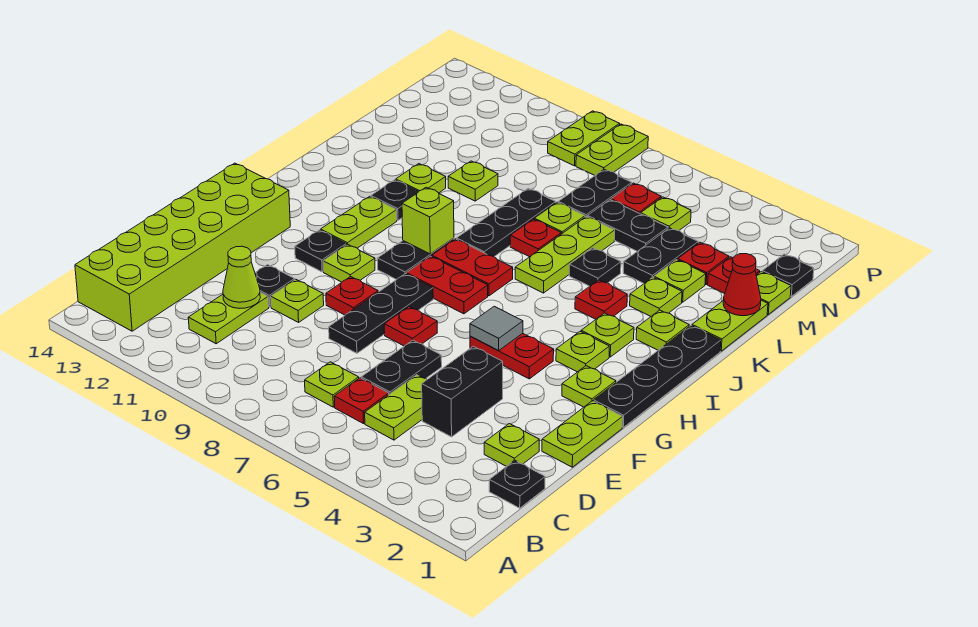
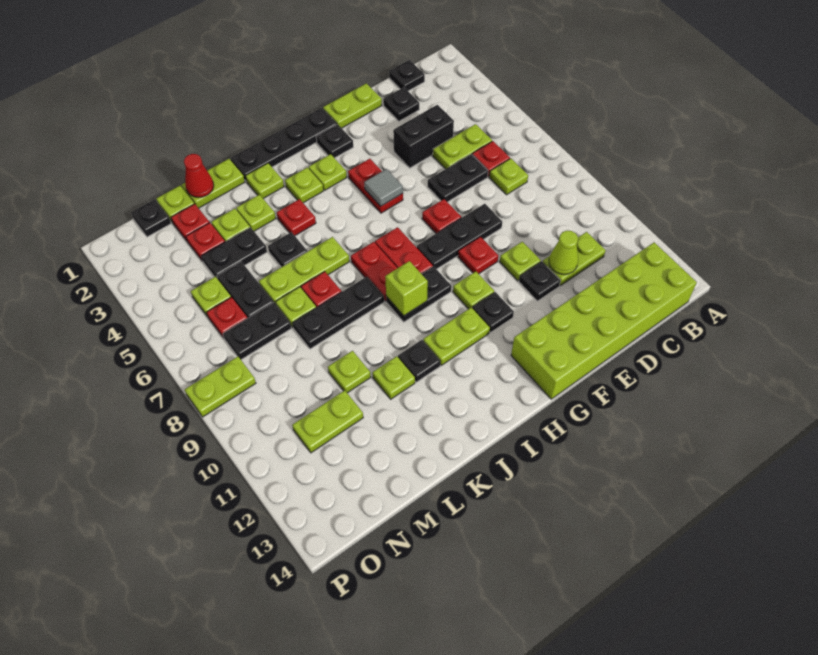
lime plate D2 level 1 -> black plate D2 level 1
lime plate G2 level 1 -> black plate G2 level 1
lime plate O9:P9 level 1 -> lime plate M11:N11 level 1

